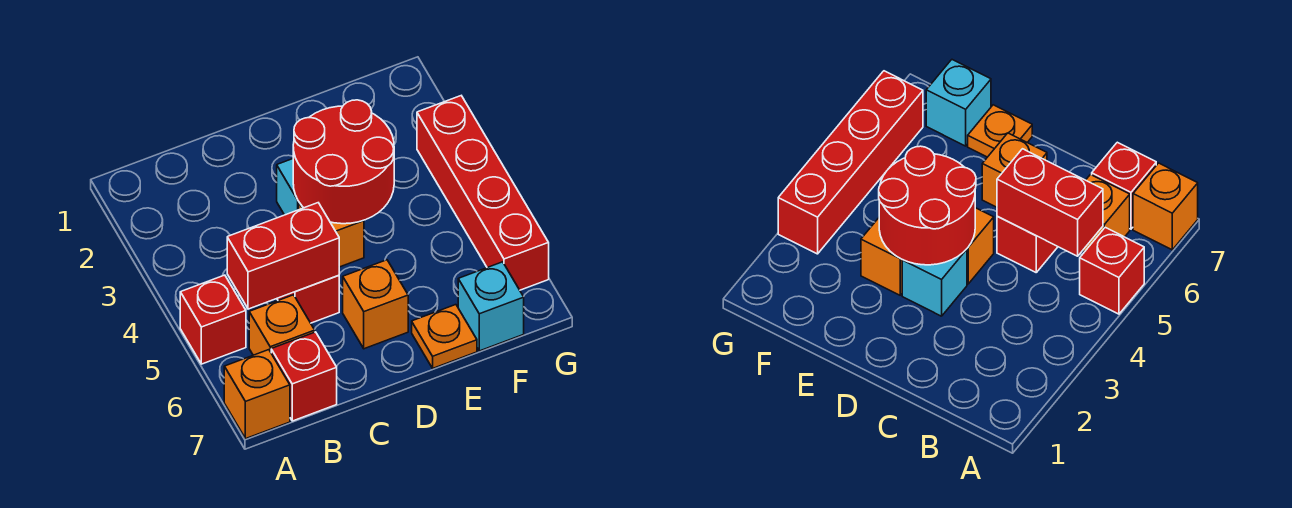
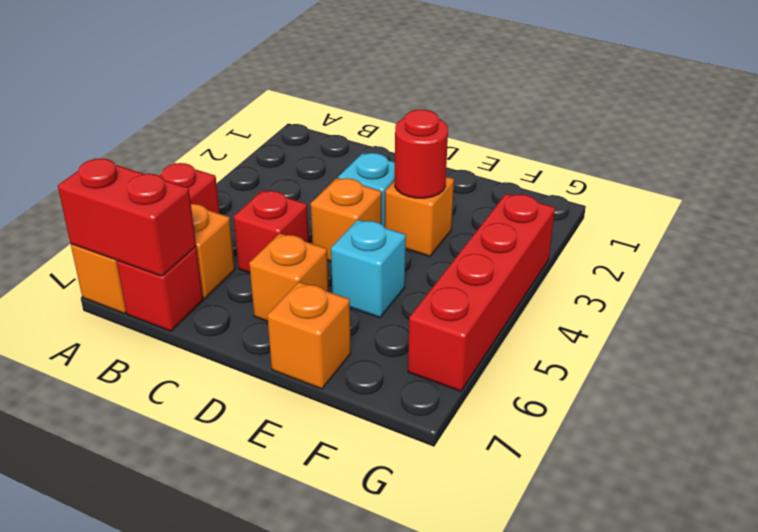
red brick B5:C5 level 2 -> red brick A7:B7 level 2
red round brick D3:E4 level 2 -> red round brick E3 level 2
orange plate E7 level 1 -> orange brick E7 level 1
cyan brick F7 level 1 -> cyan brick E5 level 1

